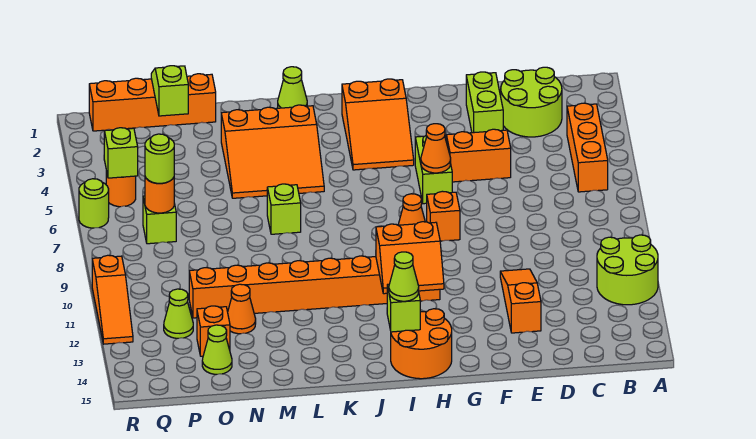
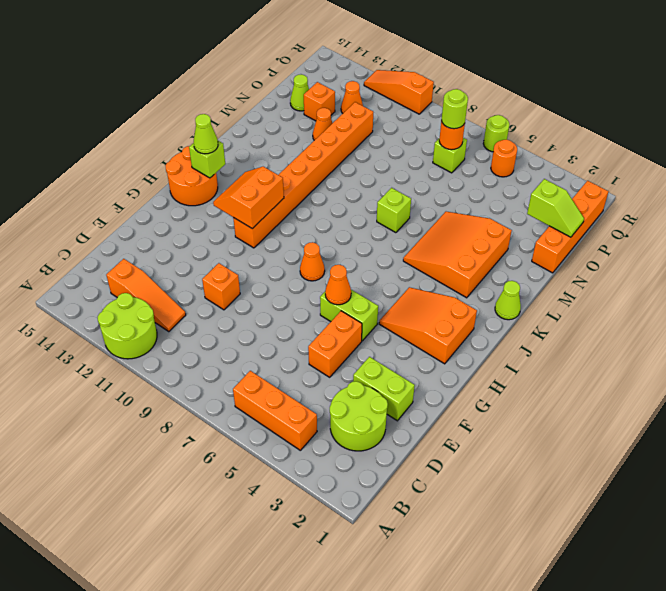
orange slope E11:E13 level 1 top 13 -> orange slope C11:C13 level 1 top 13
orange brick G8 level 1 -> orange brick E10 level 1
lime cone P12 level 1 -> orange cone P12 level 1
lime brick Q5 level 2 -> none

